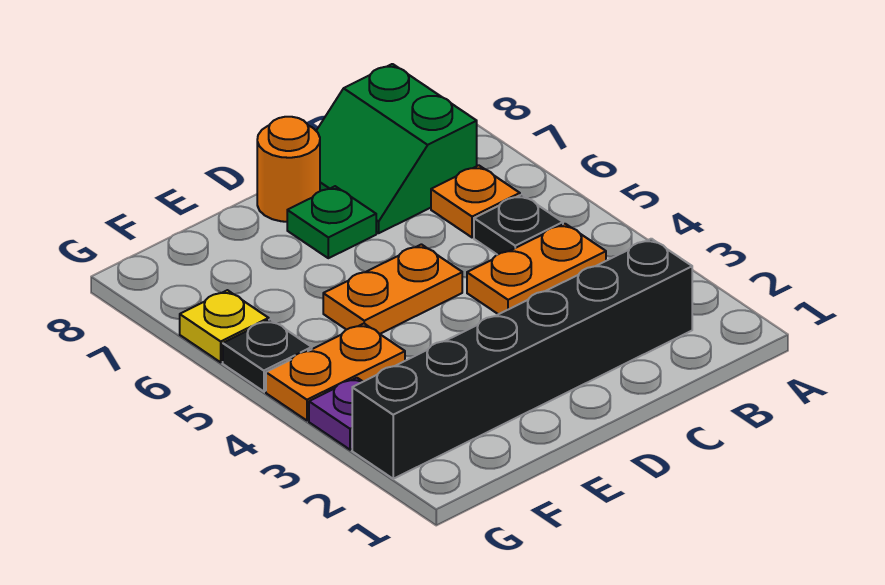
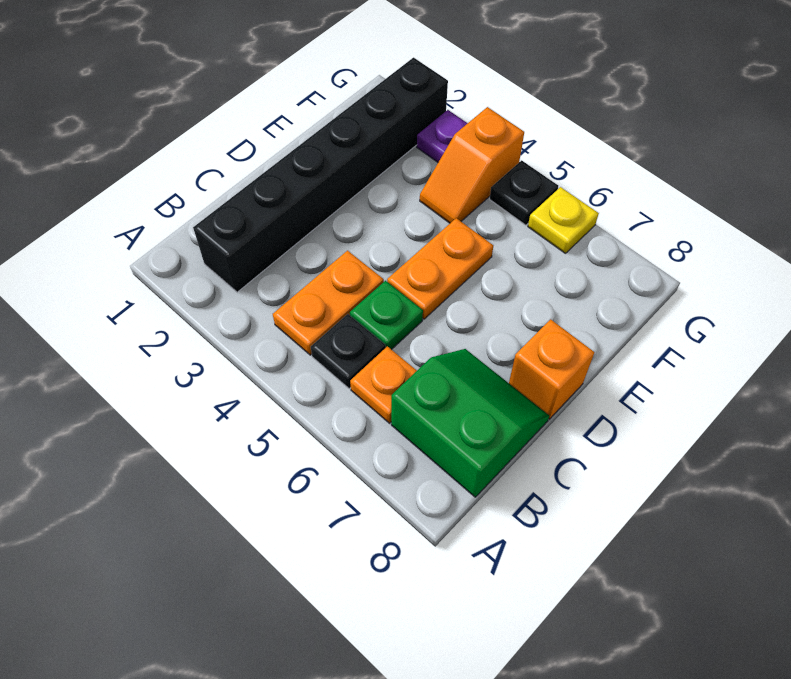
green plate D7 level 1 -> green plate C5 level 1
orange round brick D8 level 1 -> orange brick D8 level 1
orange plate F4:G4 level 1 -> orange slope F4:G4 level 1 top G

